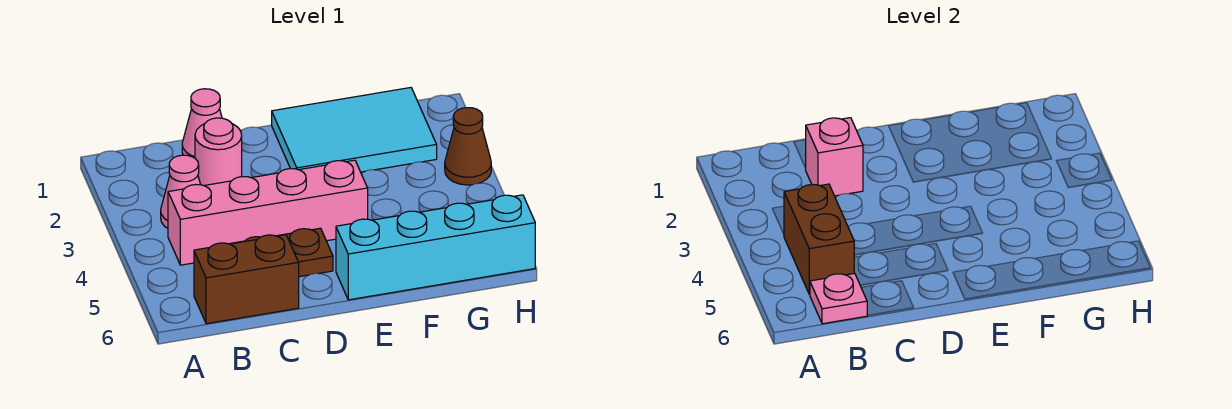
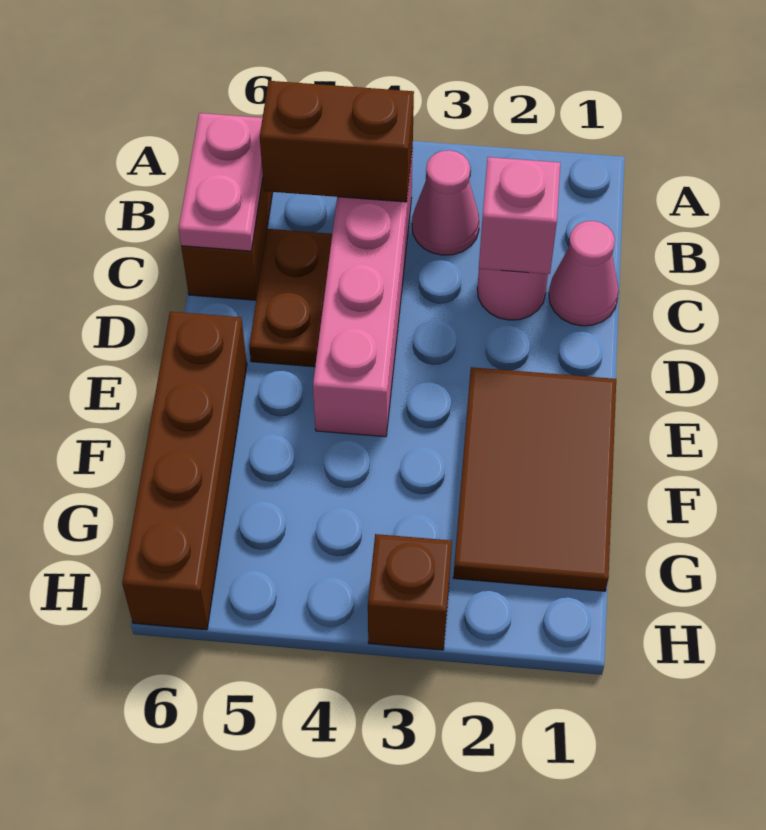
pink plate B6 level 2 -> pink plate B6:C6 level 2
cyan tile E1:G2 level 1 -> brown tile E1:G2 level 1
cyan brick E6:H6 level 1 -> brown brick E6:H6 level 1
brown cone H3 level 1 -> brown brick H3 level 1

